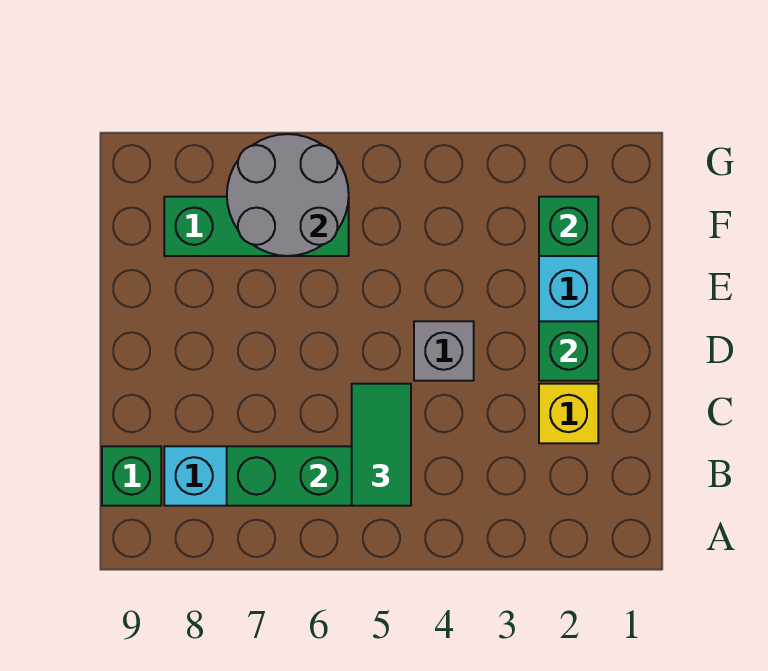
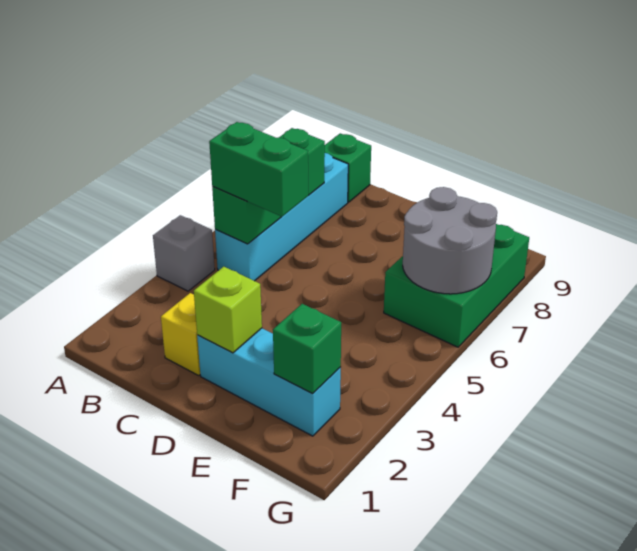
green tile B5:C5 level 3 -> green brick B5:C5 level 3
green brick D2 level 2 -> lime brick D2 level 2
grey brick D4 level 1 -> grey brick A4 level 1
green brick F6:F8 level 1 -> green brick F6:G8 level 1

